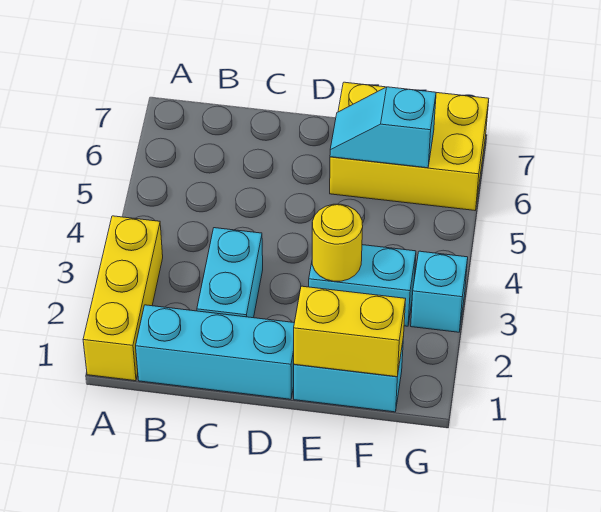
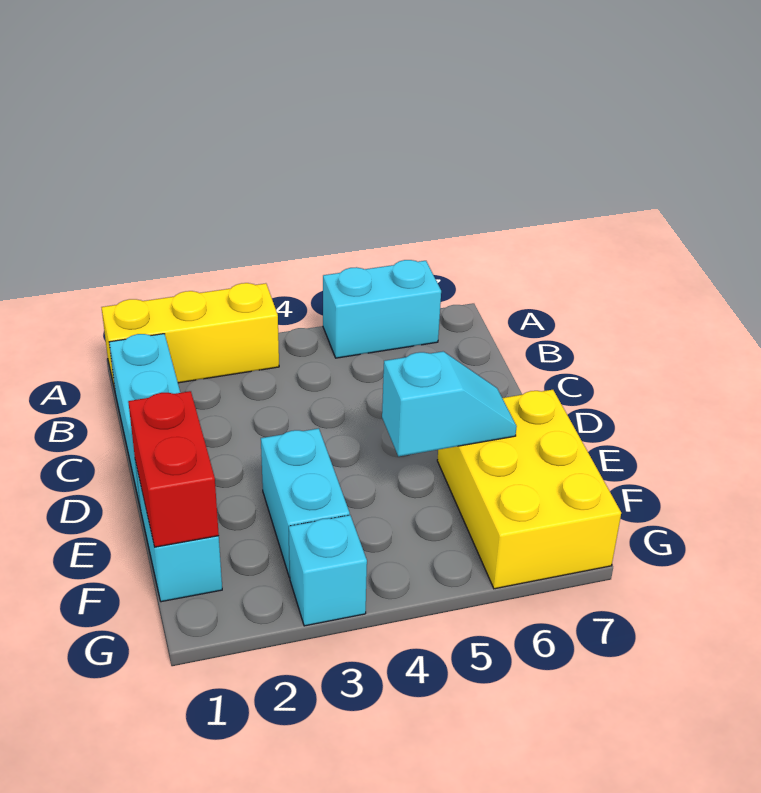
cyan brick C2:C3 level 1 -> cyan brick A5:A6 level 1
yellow brick E1:F1 level 2 -> red brick E1:F1 level 2
yellow round brick E3 level 2 -> none
cyan slope E6:F6 level 2 top F -> cyan slope E5:E6 level 2 top 5

